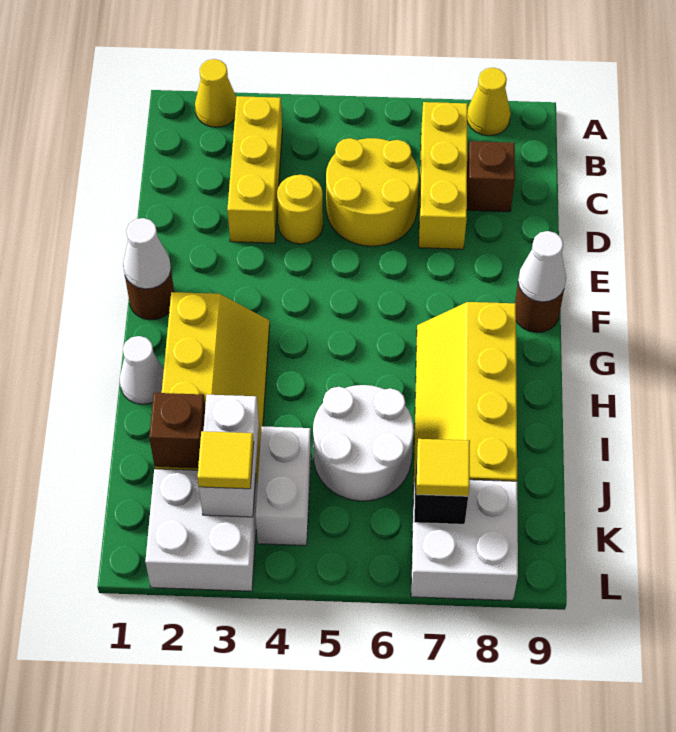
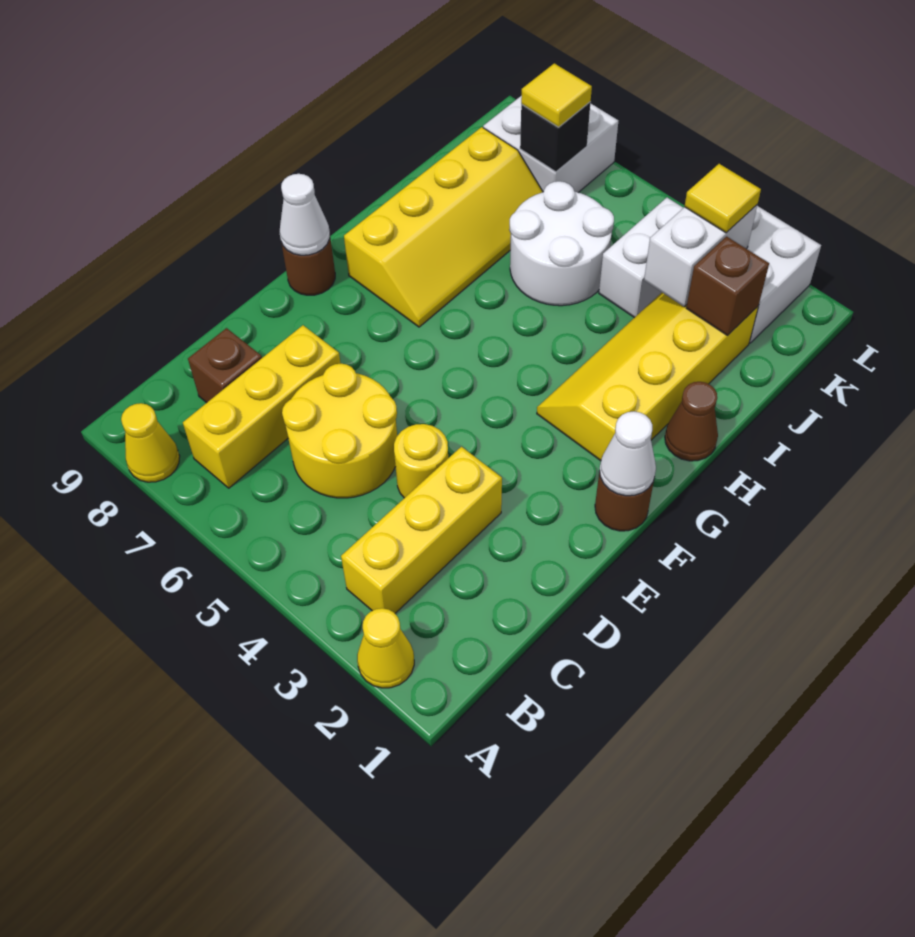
white cone H1 level 1 -> brown cone H1 level 1

